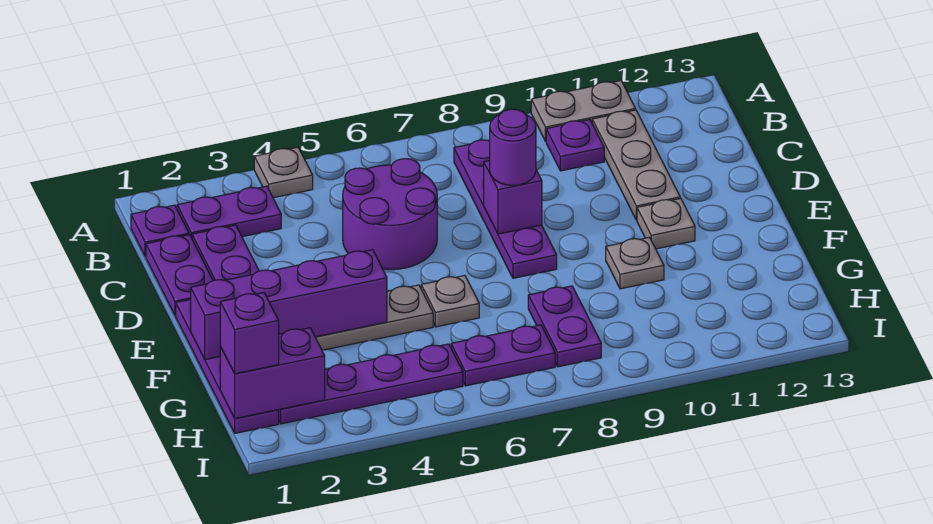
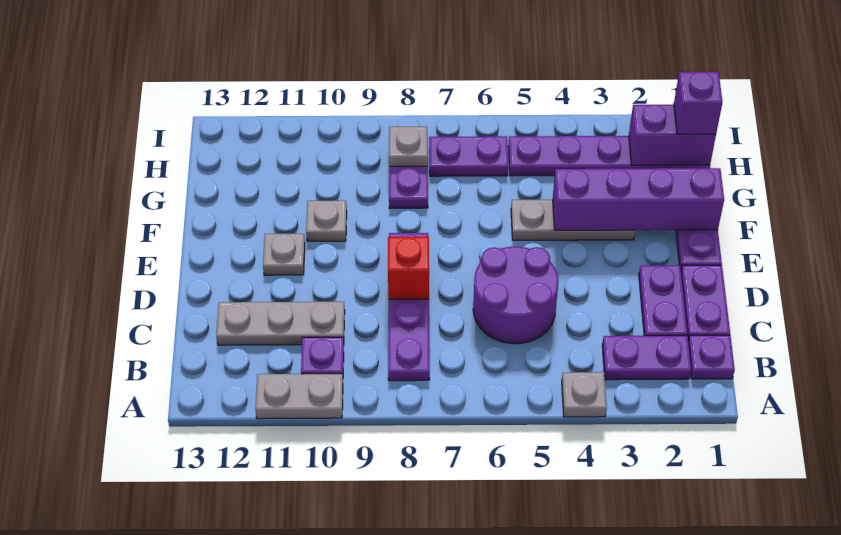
grey plate B11:D11 level 1 -> grey plate C10:C12 level 1
purple brick D8 level 2 -> red brick D8 level 2
purple round brick D8 level 3 -> none
grey plate F6 level 1 -> grey plate H8 level 2

